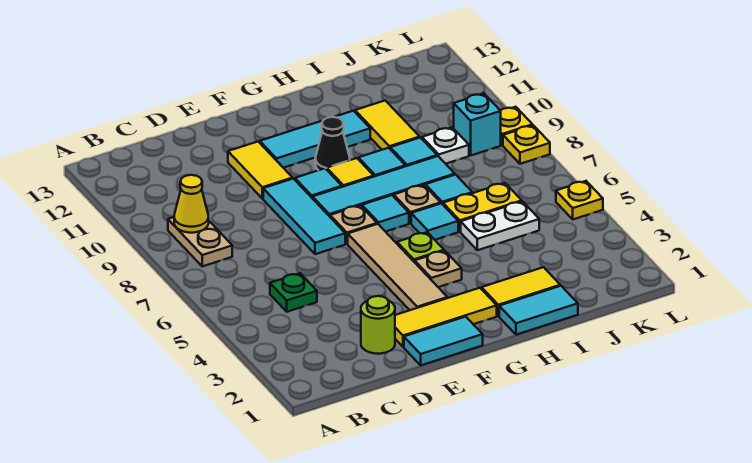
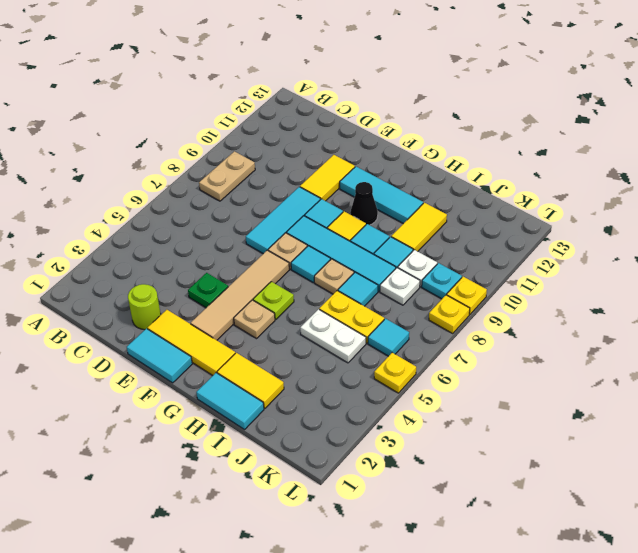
yellow cone B9 level 2 -> none
green plate C5 level 1 -> green plate E4 level 1
cyan tile H6 level 1 -> cyan tile K6 level 1
none -> white plate J8 level 1
cyan brick K9 level 1 -> cyan plate K9 level 1

